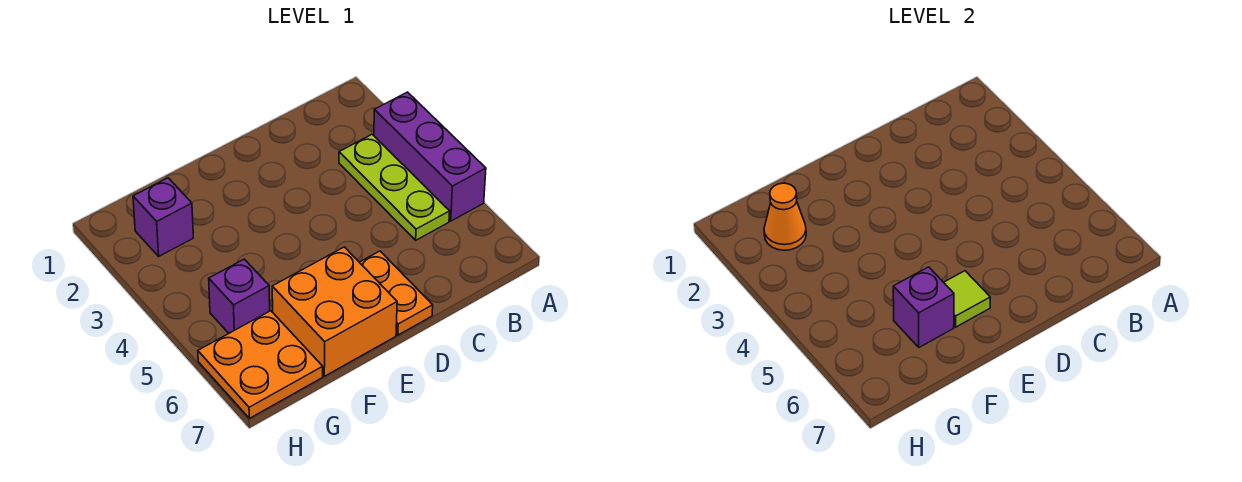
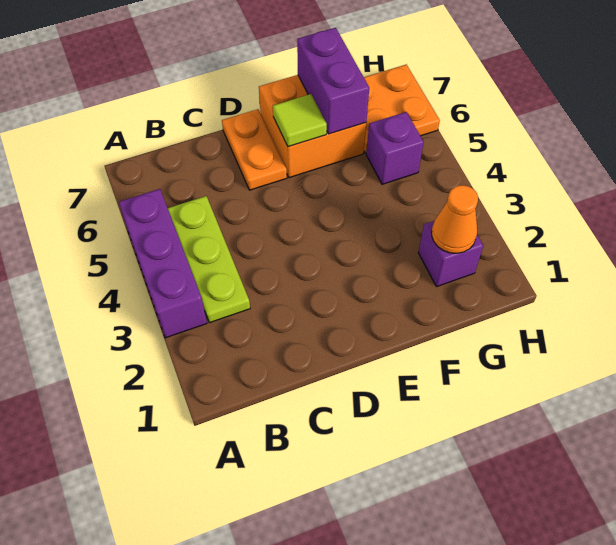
purple brick F6 level 2 -> purple brick F6:F7 level 2

